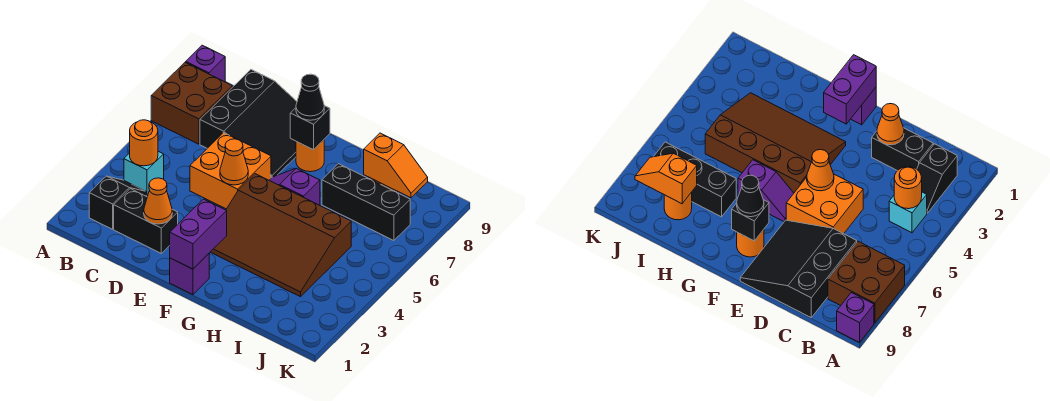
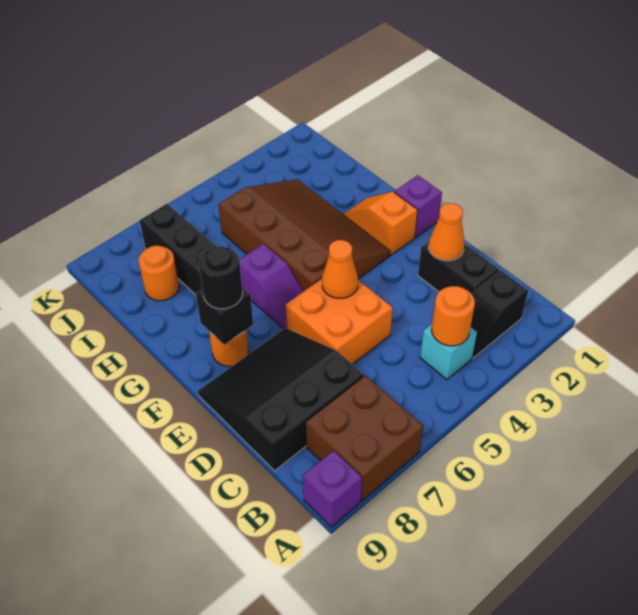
purple brick F1:F2 level 2 -> none
black cone F8 level 3 -> black round brick F8 level 3
orange slope I8:J8 level 2 top I -> orange slope F2:G2 level 1 top F

